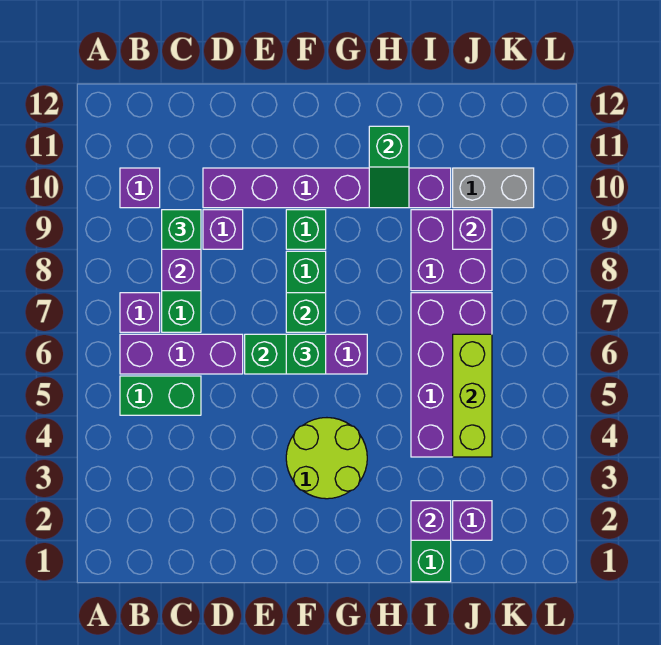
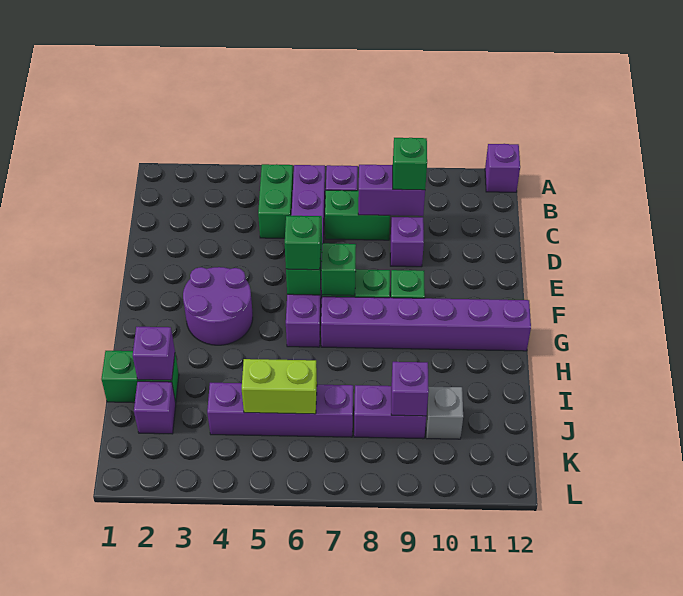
purple brick B10 level 1 -> purple brick A12 level 1
purple brick D10:I10 level 1 -> purple brick G7:G12 level 1
lime round brick F3:G4 level 1 -> purple round brick F3:G4 level 1
green slope H10:H11 level 2 top 11 -> none
purple brick I4:J7 level 1 -> purple brick J4:J7 level 1
purple brick I8:J9 level 1 -> purple brick J8:J9 level 1
lime brick J4:J6 level 2 -> lime brick J5:J6 level 2
grey brick J10:K10 level 1 -> grey brick J10 level 1

